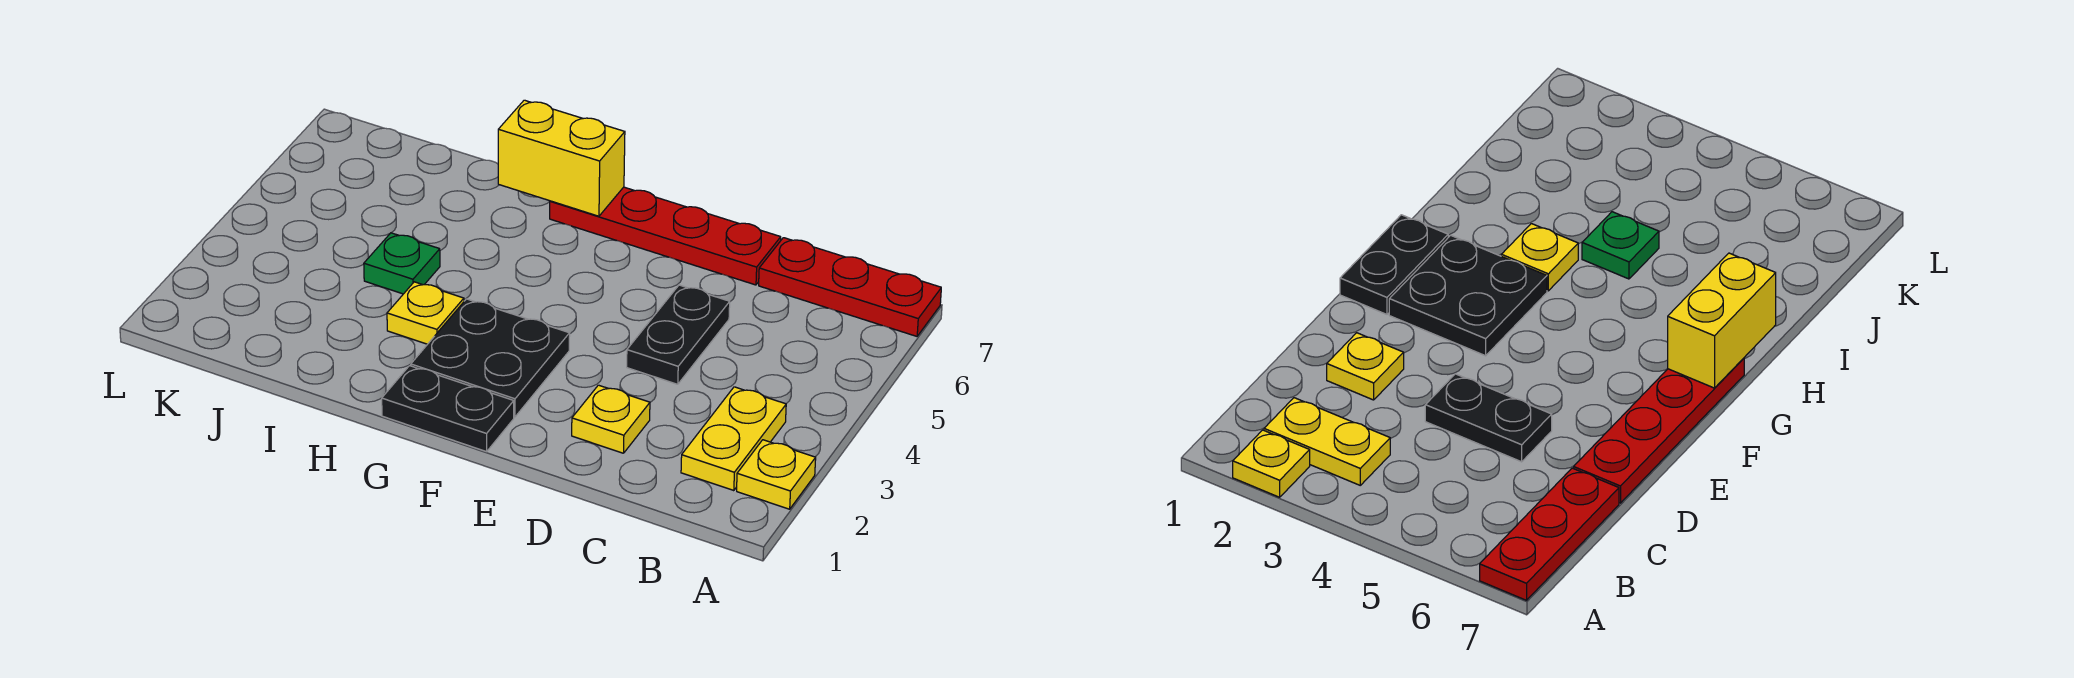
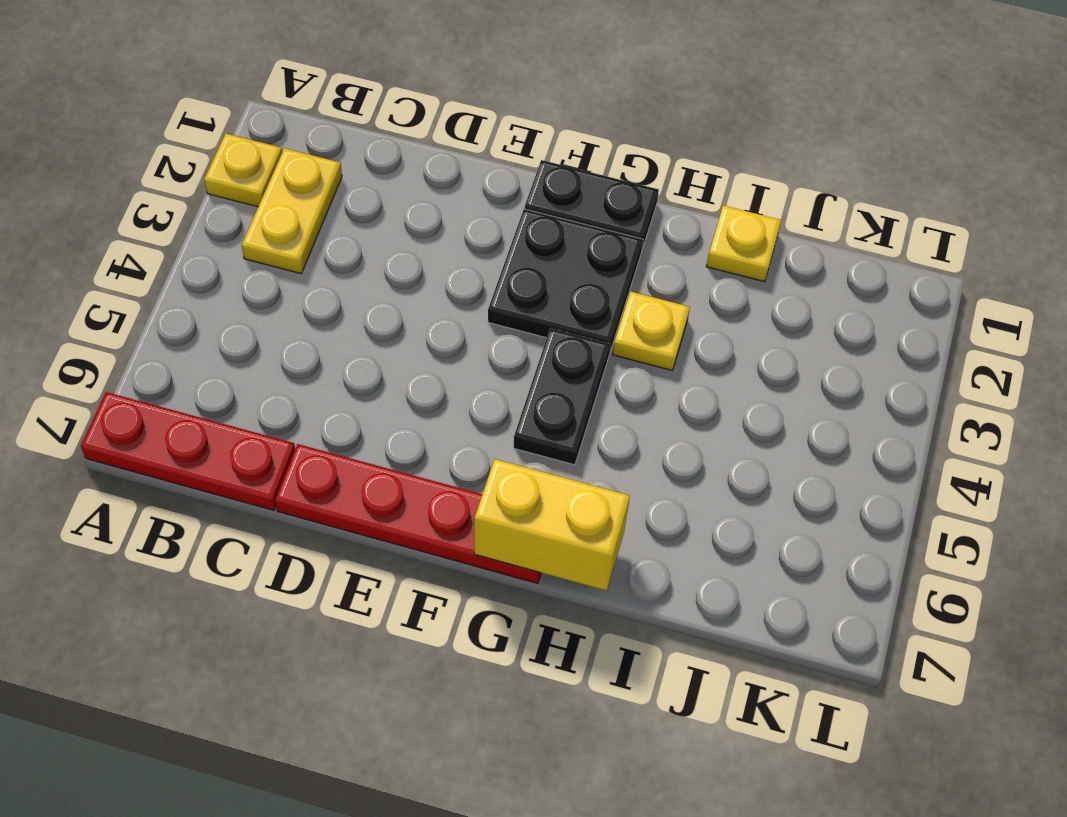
yellow plate D2 level 1 -> yellow plate I1 level 1
black plate D4:D5 level 1 -> black plate G4:G5 level 1
green plate I4 level 1 -> none

